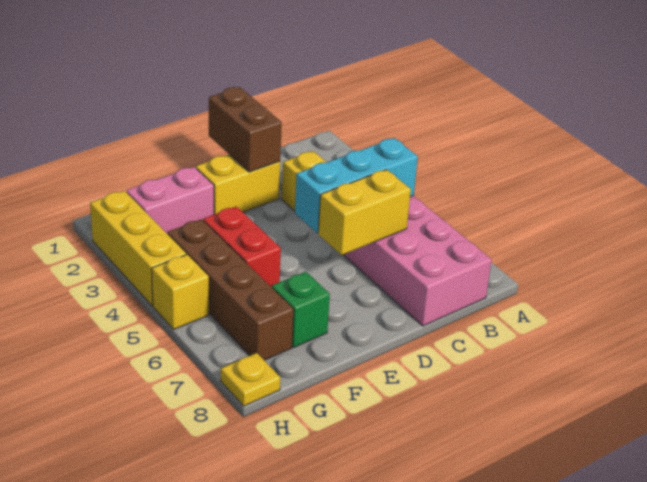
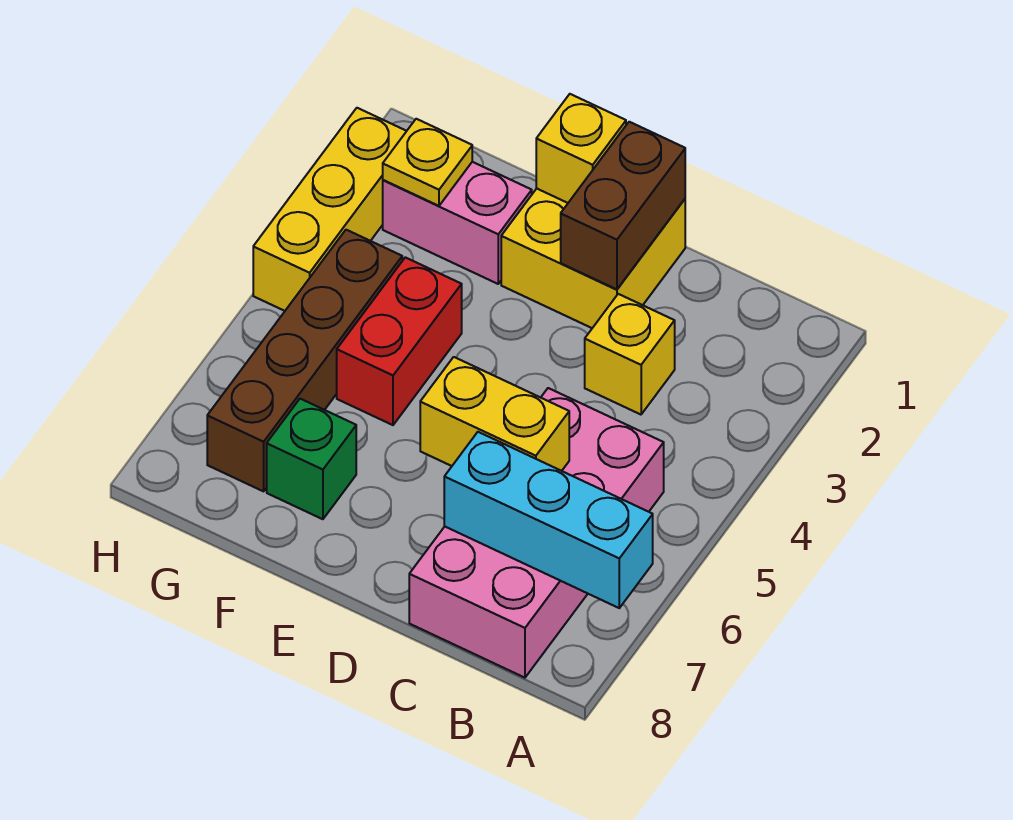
cyan brick B5:D5 level 2 -> cyan brick A7:C7 level 2
yellow brick D2:E2 level 1 -> yellow brick D1:E2 level 1
yellow brick H5 level 1 -> yellow brick E1 level 2
yellow plate H8 level 1 -> yellow plate G2 level 2

